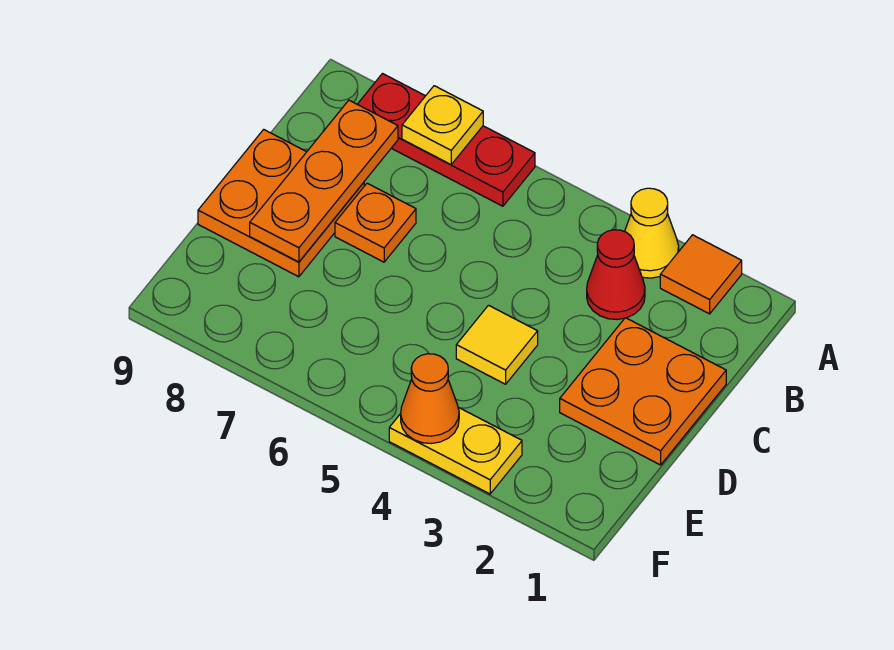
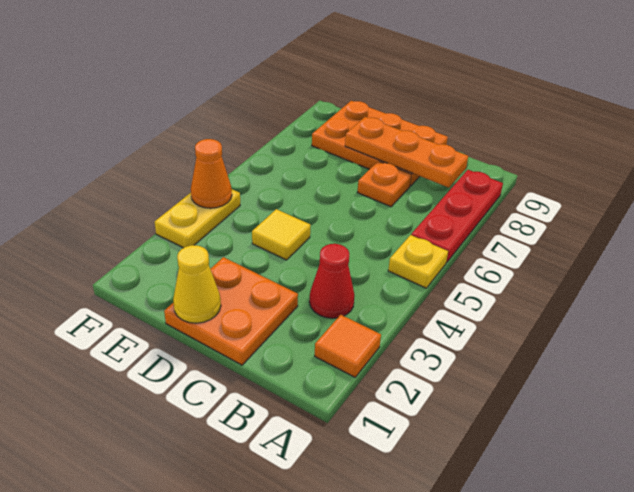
yellow cone A3 level 1 -> yellow cone D1 level 2
yellow plate A7 level 2 -> yellow plate A5 level 1
orange plate C8:D9 level 1 -> orange plate C8:E9 level 1

